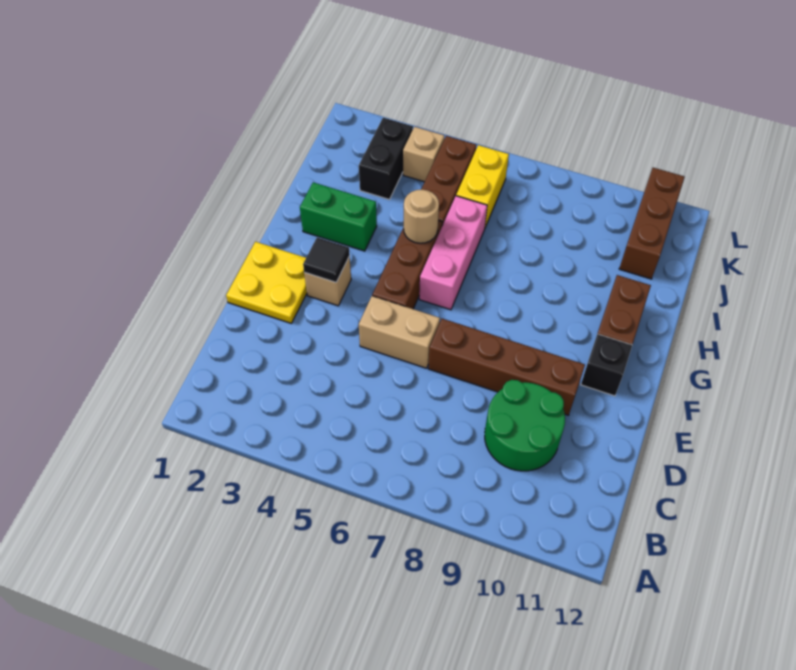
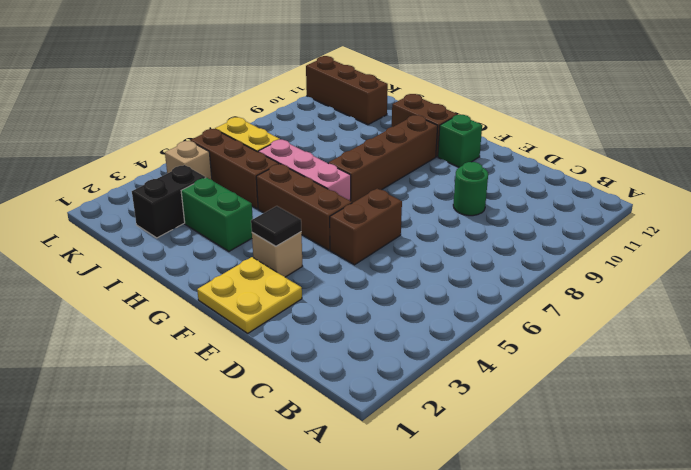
green round brick C9:D10 level 1 -> green round brick D9 level 1
tan brick E5:E6 level 1 -> brown brick E5:E6 level 1
brown brick E7:E10 level 1 -> brown brick G7:G10 level 1
black brick F11 level 1 -> green brick F11 level 1
green brick H2:H3 level 1 -> green brick H3:I3 level 1
tan round brick H5 level 2 -> none
black brick J3:K3 level 1 -> black brick J2:J3 level 1

